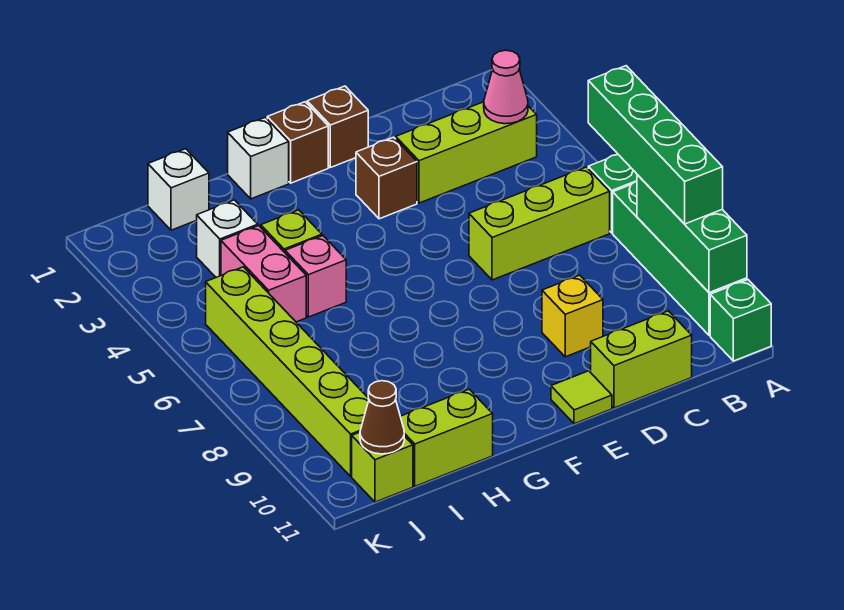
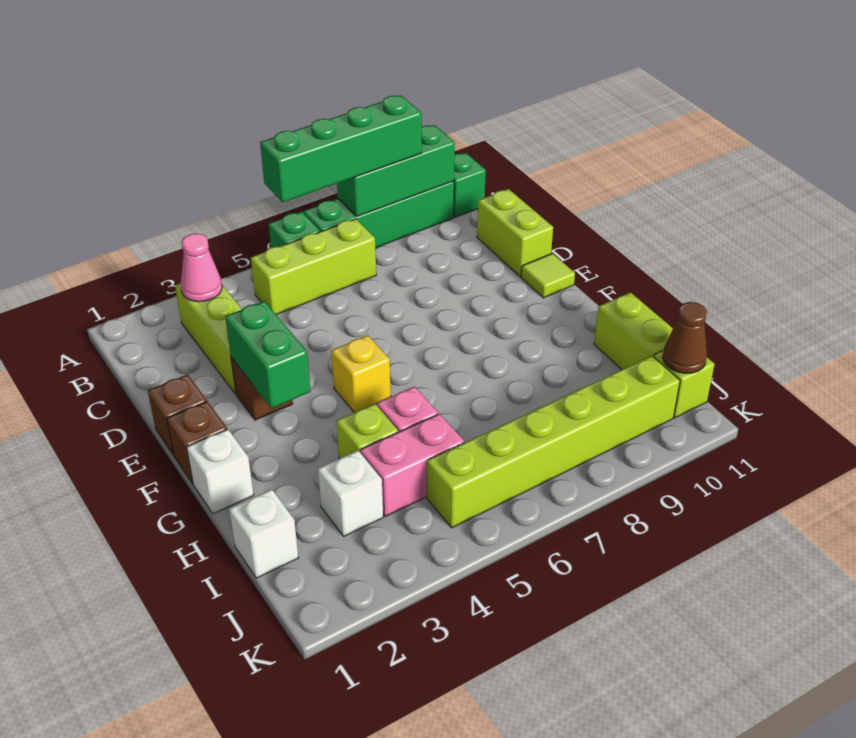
lime brick B6:D6 level 1 -> lime brick B5:B7 level 1
yellow brick D9 level 1 -> yellow brick F5 level 1
none -> green brick E3:F3 level 2

